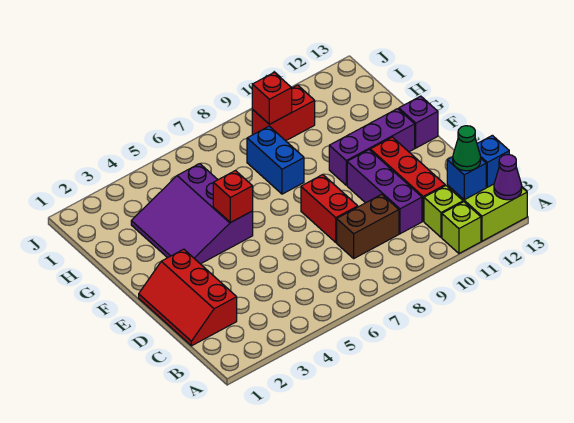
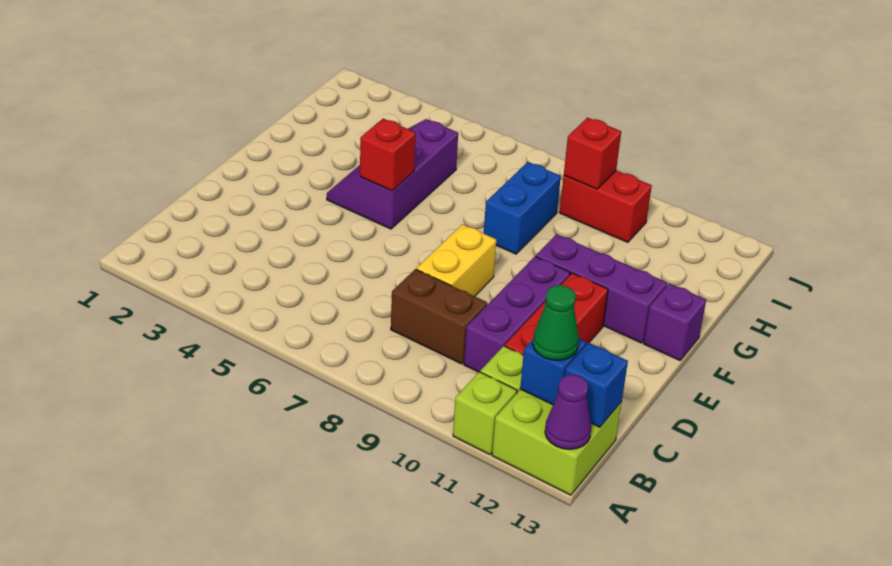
red slope C1:E2 level 1 top 2 -> none
red brick D8:E8 level 1 -> yellow brick D8:E8 level 1
purple slope F3:H5 level 1 top 5 -> purple slope F4:H5 level 1 top 5

